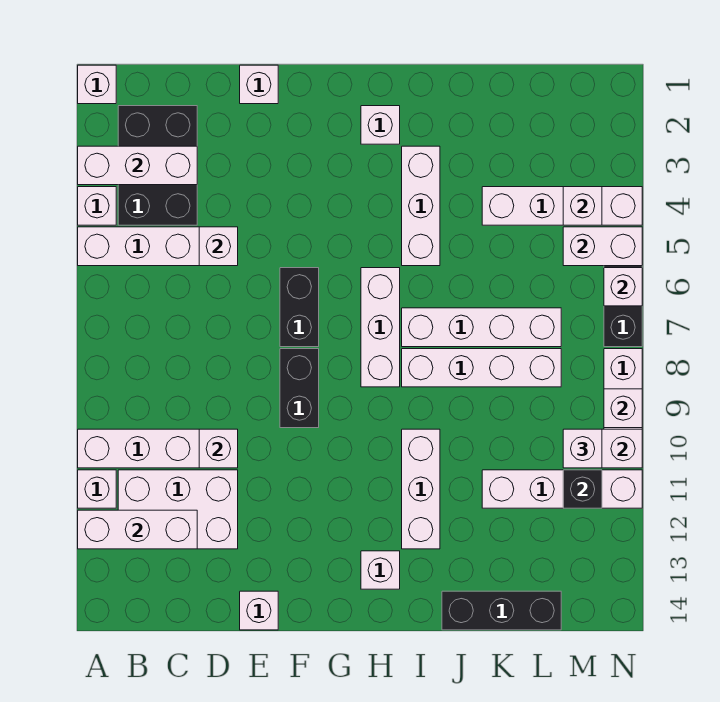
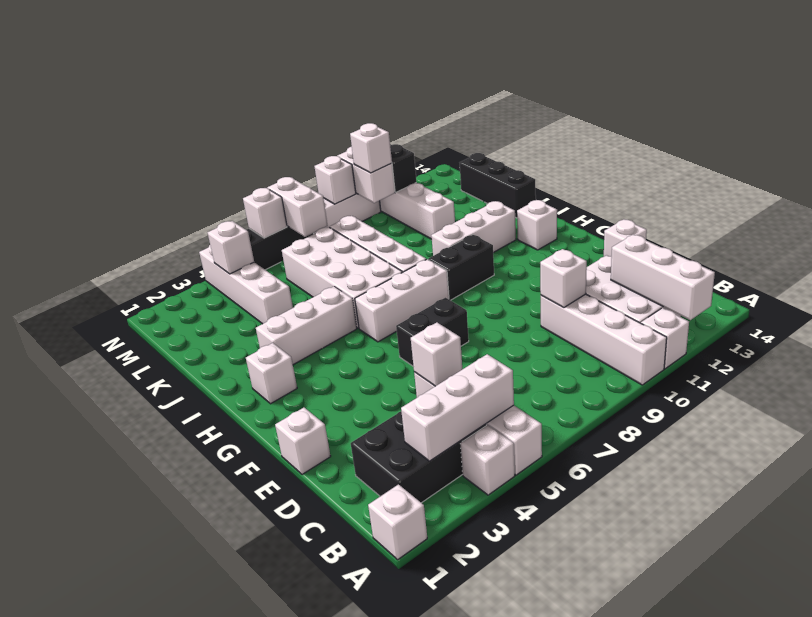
white brick A3:C3 level 2 -> white brick B3:B5 level 2
black brick F8:F9 level 1 -> black brick H9:H10 level 1
white brick I7:L7 level 1 -> white brick I6:L7 level 1
white brick M5:N5 level 2 -> white brick M7:N7 level 2

